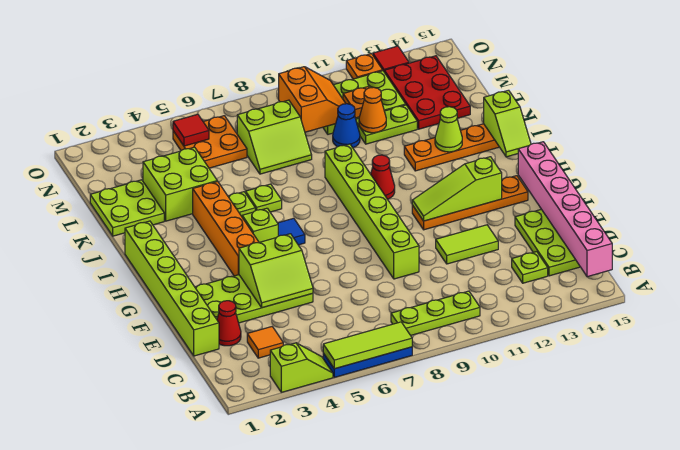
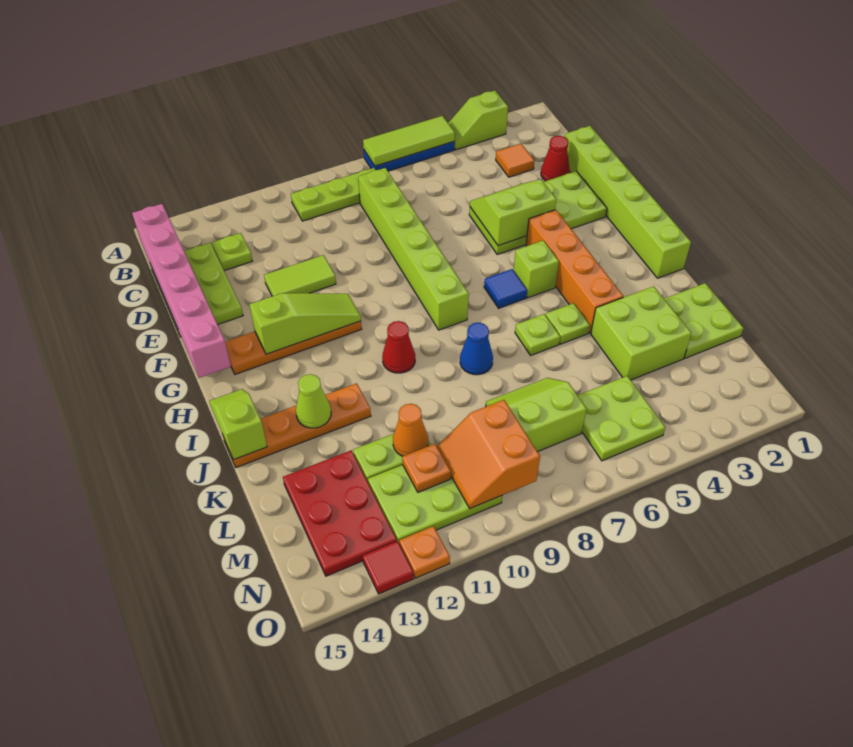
lime brick E9:J9 level 1 -> lime brick C8:H8 level 1
blue cone L10 level 1 -> blue cone J8 level 1
orange plate M5:N6 level 1 -> lime plate M5:N6 level 1
red tile N5 level 2 -> none

